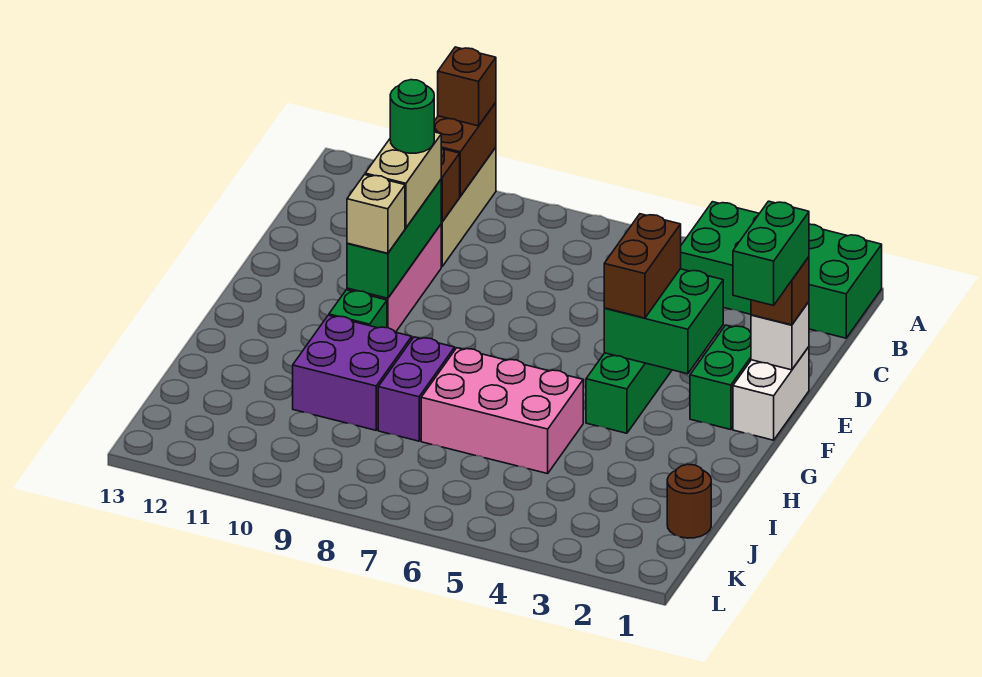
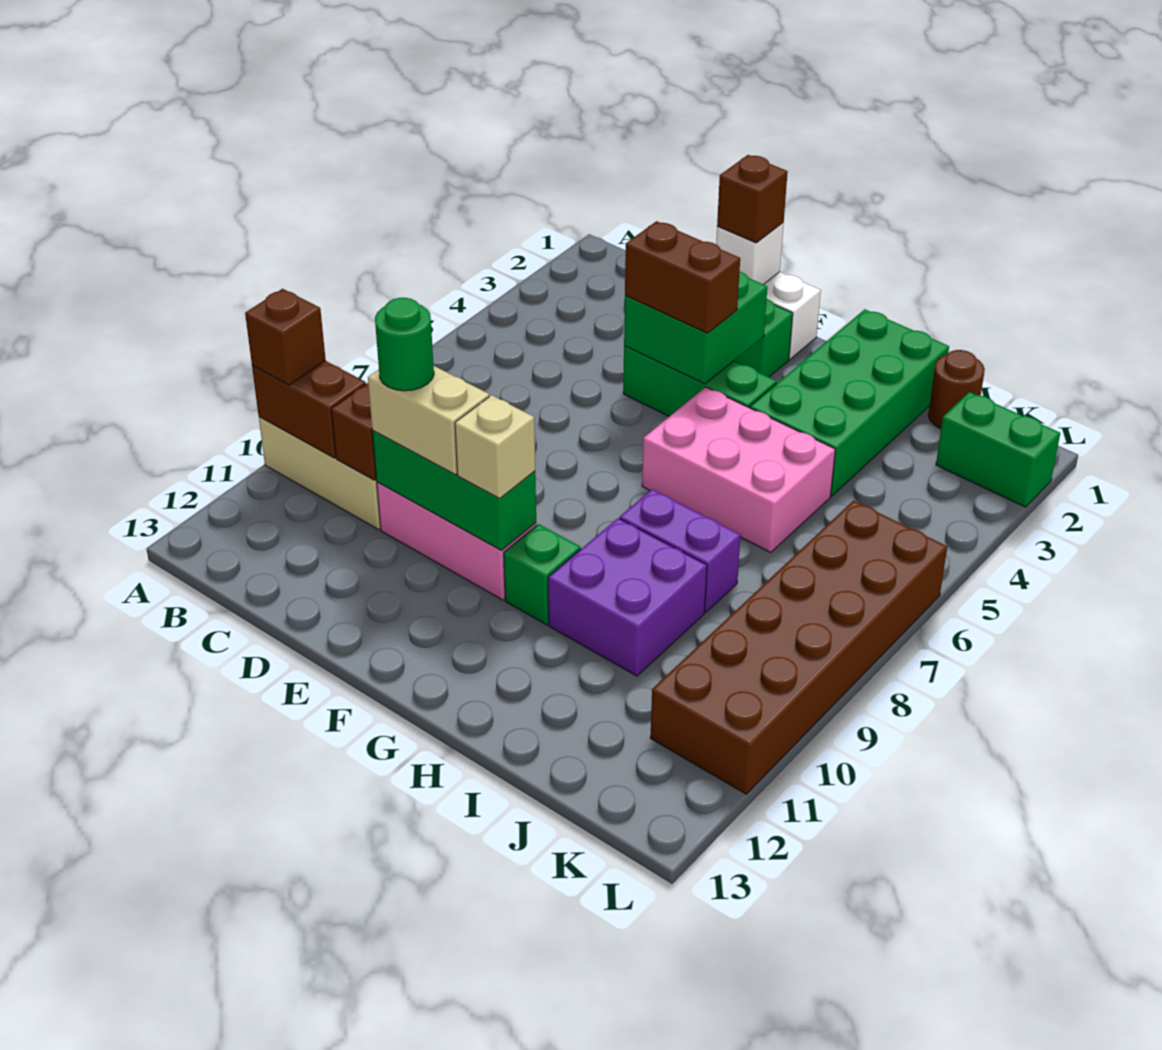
green brick A1:B4 level 1 -> green brick H1:I4 level 1
green brick E1:F1 level 4 -> green brick K2:L2 level 1
pink brick H5:I7 level 1 -> pink brick G5:I6 level 1
none -> brown brick K6:L11 level 1

